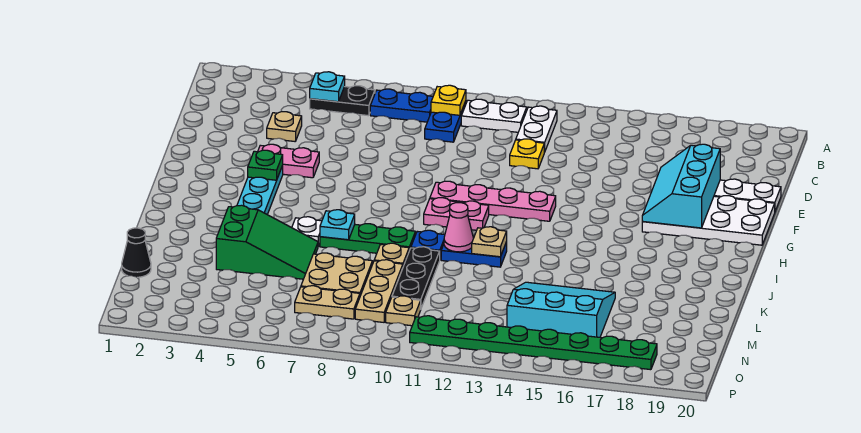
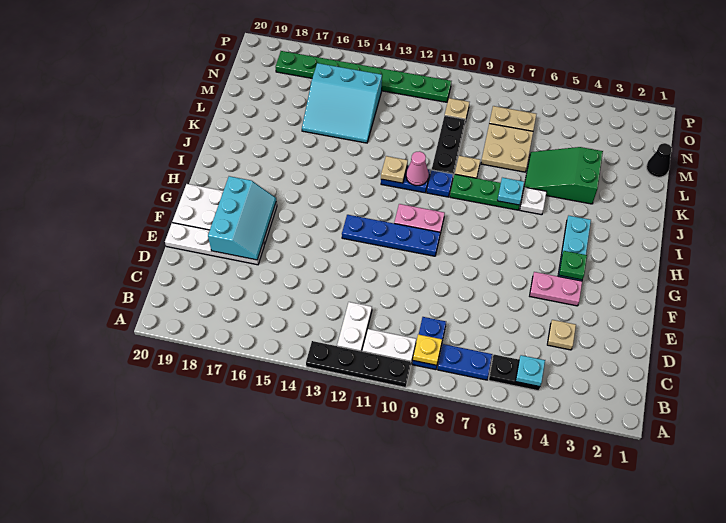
none -> black plate A10:A13 level 1
yellow plate D12 level 1 -> none
pink plate G10:G13 level 1 -> blue plate G10:G13 level 1
tan plate L9:N9 level 1 -> none

